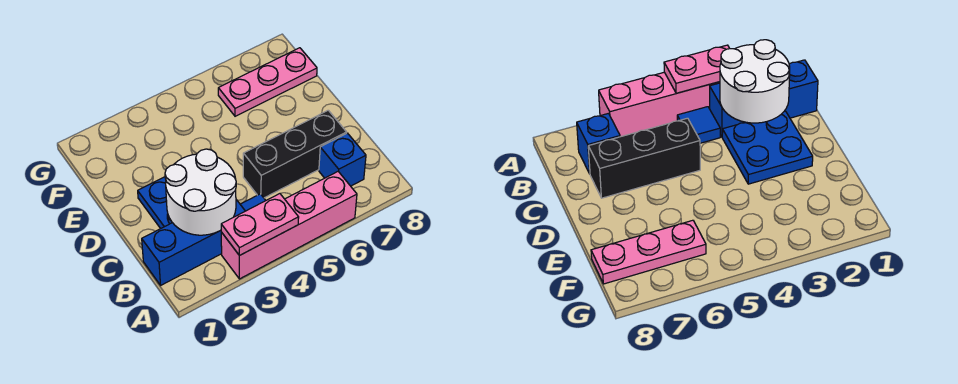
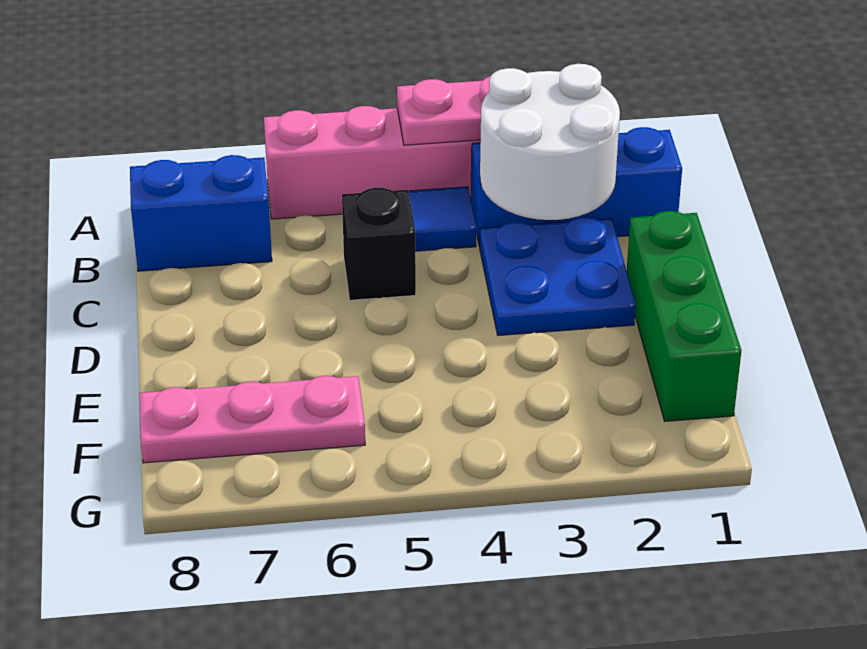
blue brick B7 level 1 -> blue brick B7:B8 level 1
black brick C5:C7 level 1 -> black brick C5 level 1
none -> green brick D1:F1 level 1

